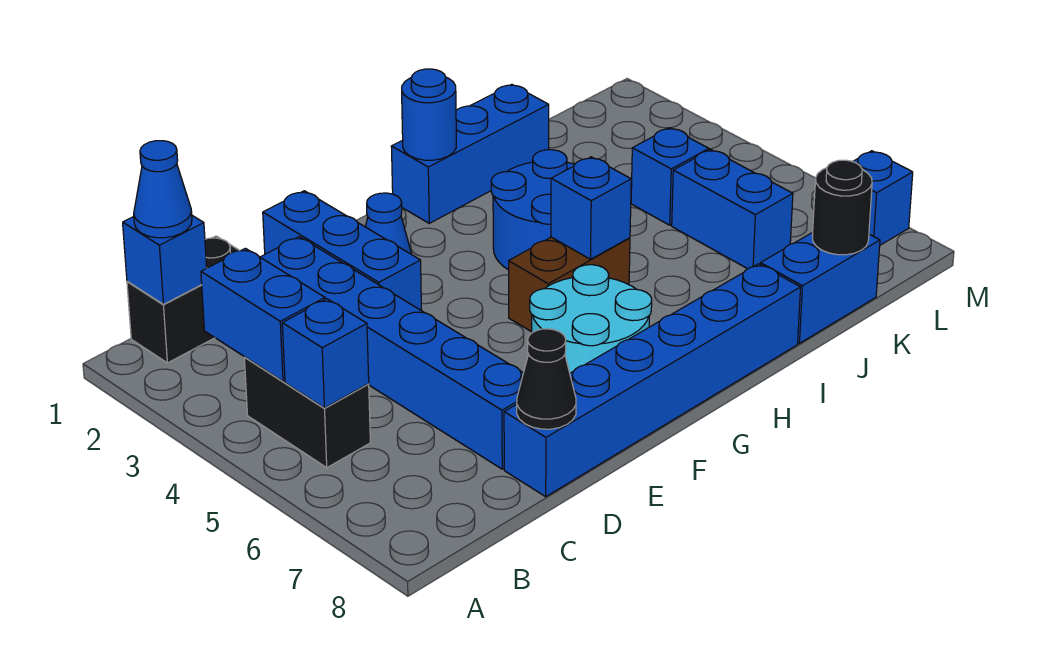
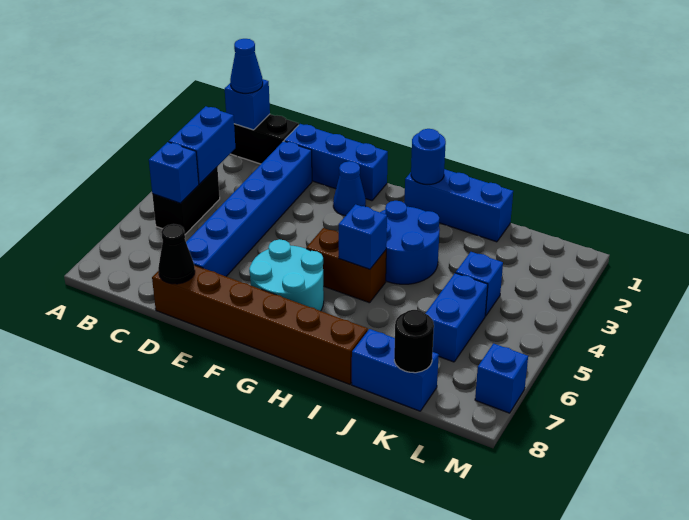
blue brick D8:I8 level 1 -> brown brick D8:I8 level 1
blue brick E1:E3 level 1 -> blue brick D1:F1 level 1

